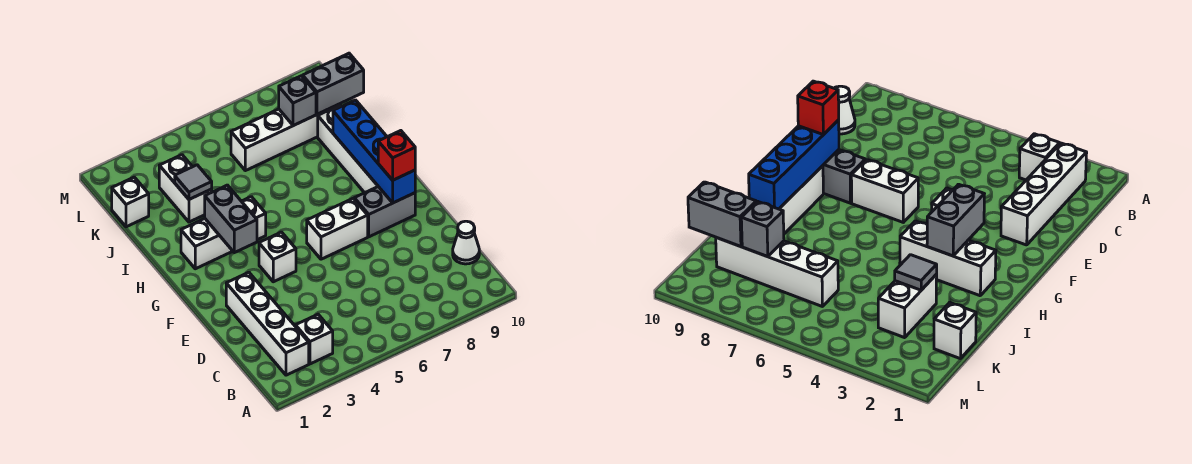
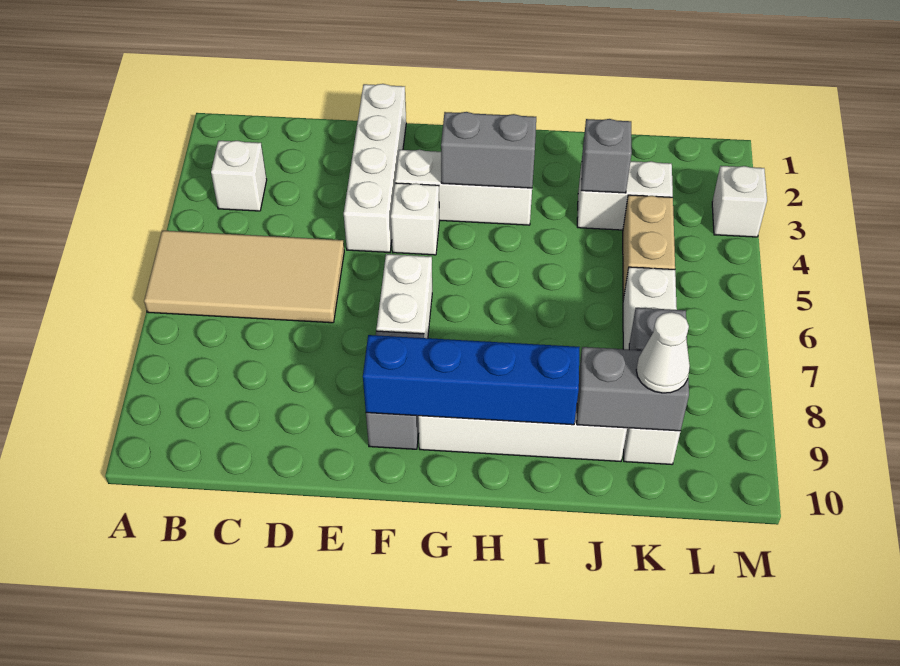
none -> tan tile A5:D6 level 1
white brick B2:E2 level 1 -> white brick E1:E4 level 1
white cone C10 level 1 -> white cone K9 level 3
red brick F9 level 3 -> none
white brick H2:H4 level 1 -> white brick F3:H3 level 1
grey tile J3 level 2 -> grey brick J3 level 2
white brick K1 level 1 -> white brick M3 level 1
none -> tan brick K4:K5 level 1
grey brick K9:K10 level 2 -> grey brick J9:K9 level 2

